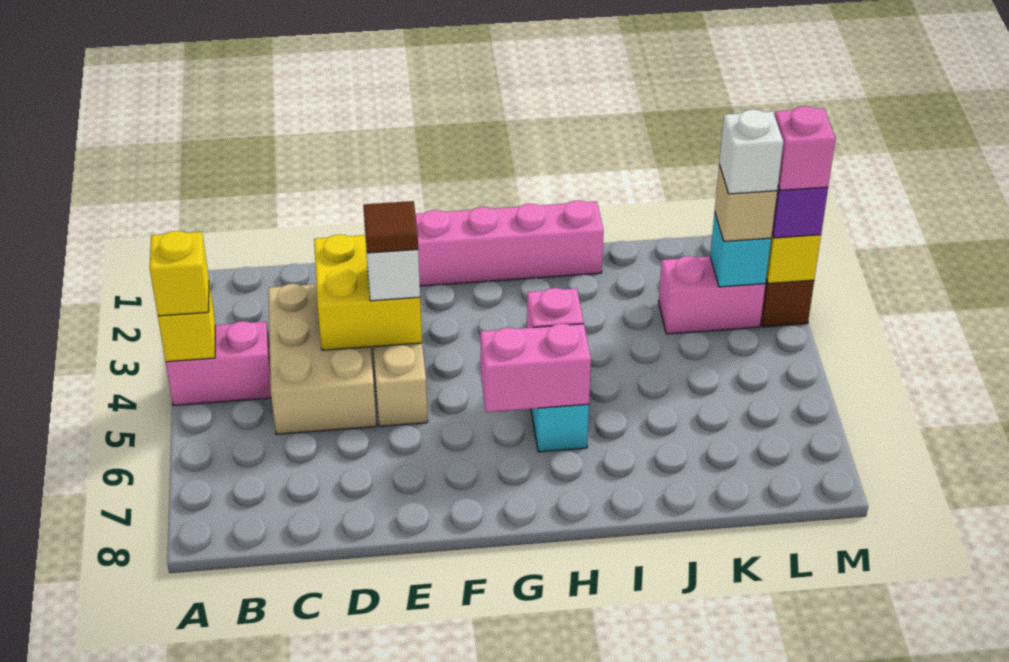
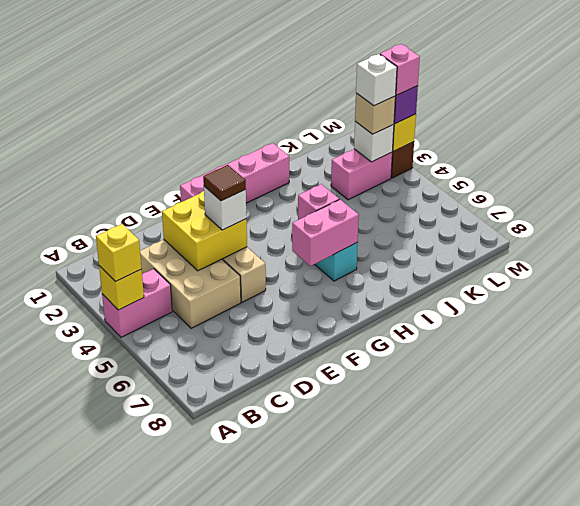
cyan brick L3 level 2 -> white brick L3 level 2

